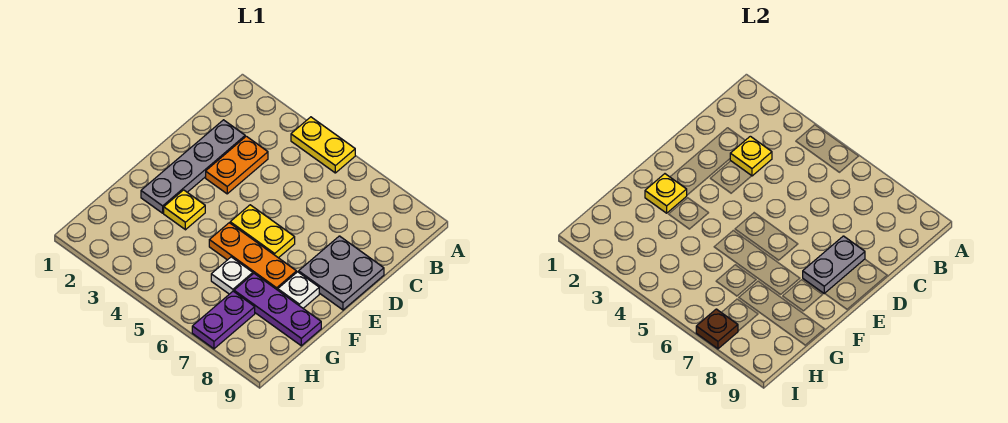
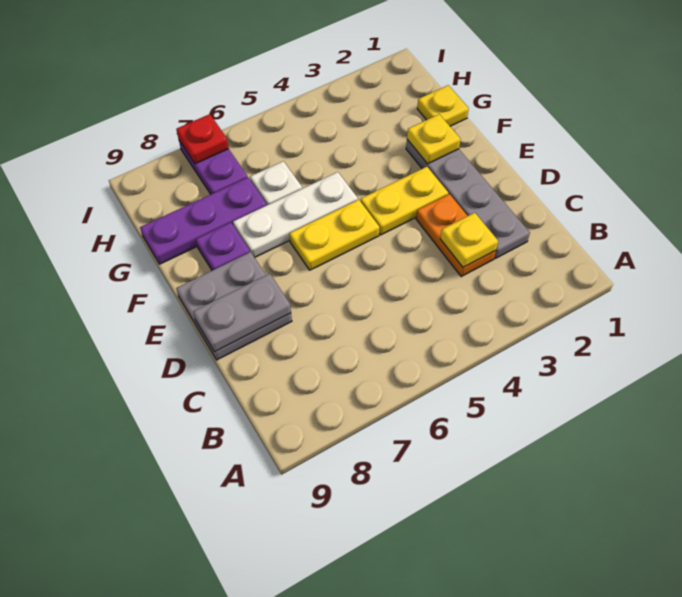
yellow plate A4:A5 level 1 -> yellow plate E3:E4 level 1
grey plate D8:E8 level 2 -> grey plate D8:D9 level 2
yellow plate F3 level 1 -> yellow plate G1 level 1
orange plate F5:F7 level 1 -> white plate F5:F7 level 1
white plate F8 level 1 -> purple plate F8 level 1
brown plate I7 level 2 -> red plate I7 level 2

